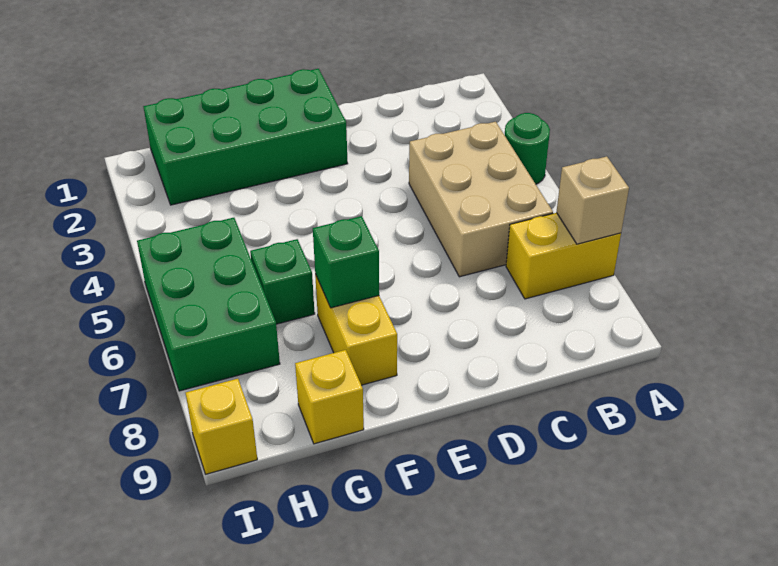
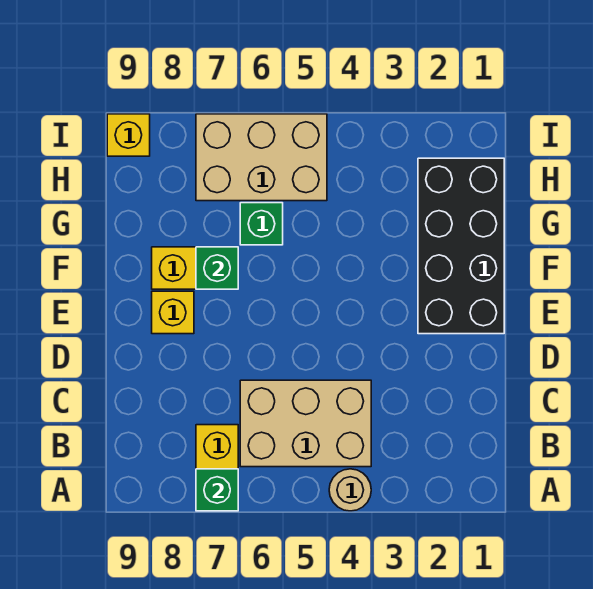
green round brick A4 level 1 -> tan round brick A4 level 1
tan brick A7 level 2 -> green brick A7 level 2
green brick E1:H2 level 1 -> black brick E1:H2 level 1
yellow brick G9 level 1 -> yellow brick E8 level 1
green brick H5:I7 level 1 -> tan brick H5:I7 level 1

